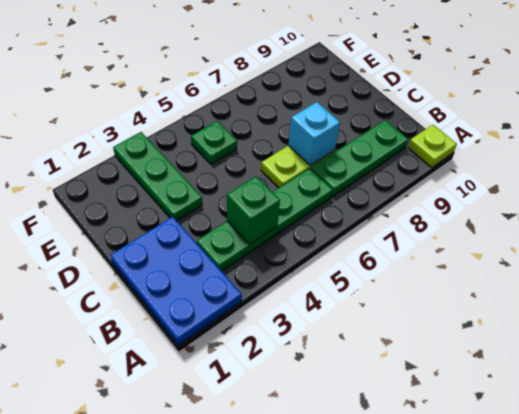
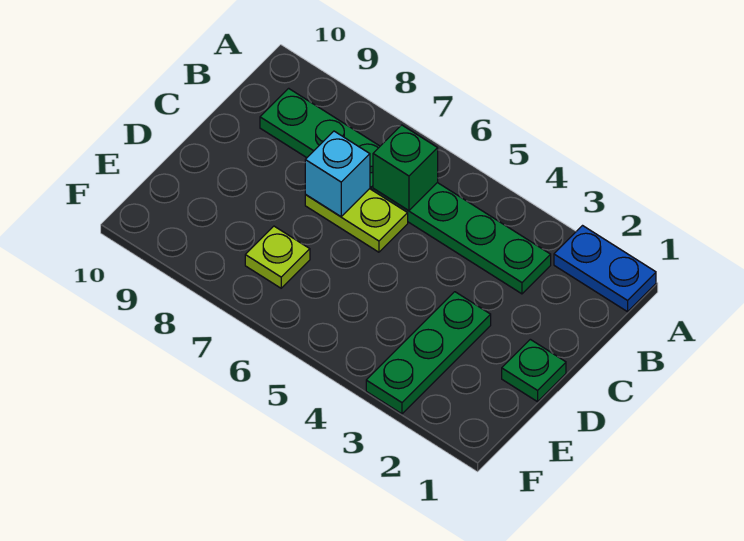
blue plate A1:C2 level 1 -> blue plate A1:A2 level 1
lime plate A10 level 1 -> lime plate E7 level 1
green brick B4 level 2 -> green brick B6 level 2
green plate E5 level 1 -> green plate D1 level 1

